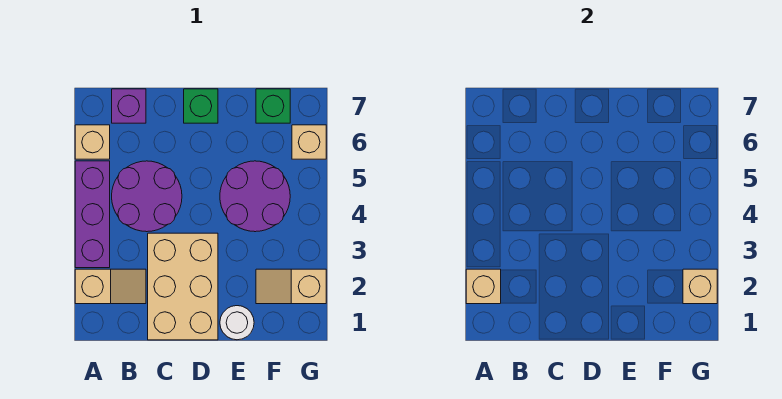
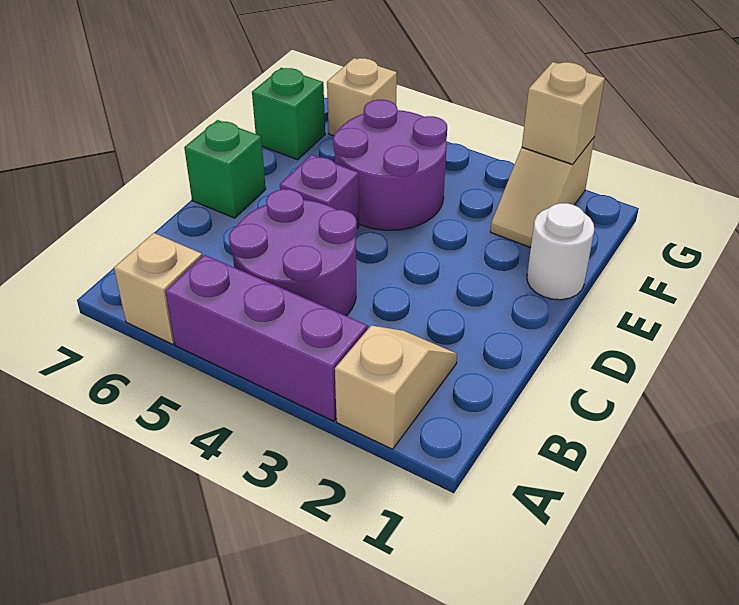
tan brick A2 level 2 -> none
purple brick B7 level 1 -> purple brick D5 level 1
tan brick C1:D3 level 1 -> none

